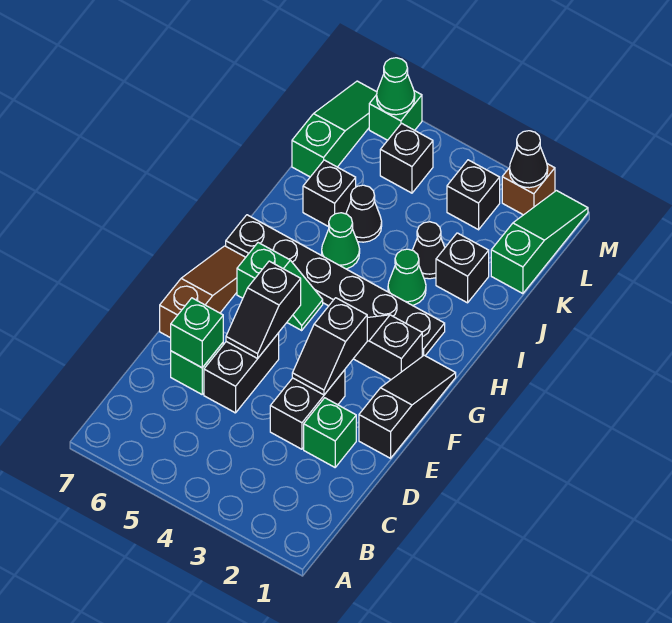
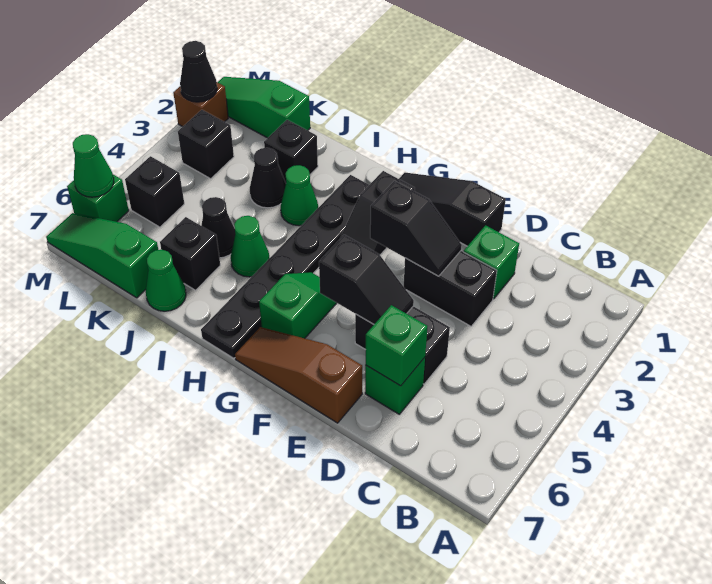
none -> green cone J7 level 1

